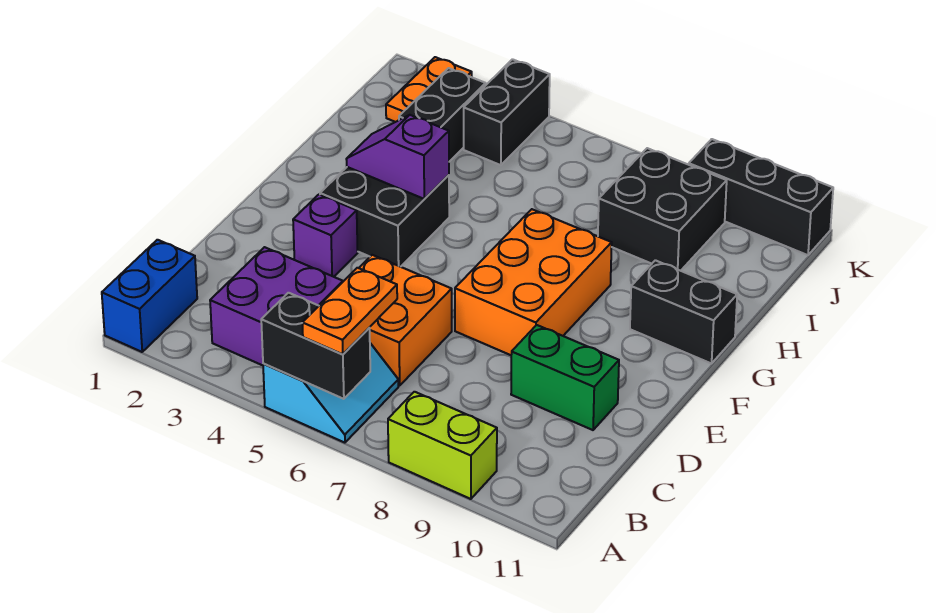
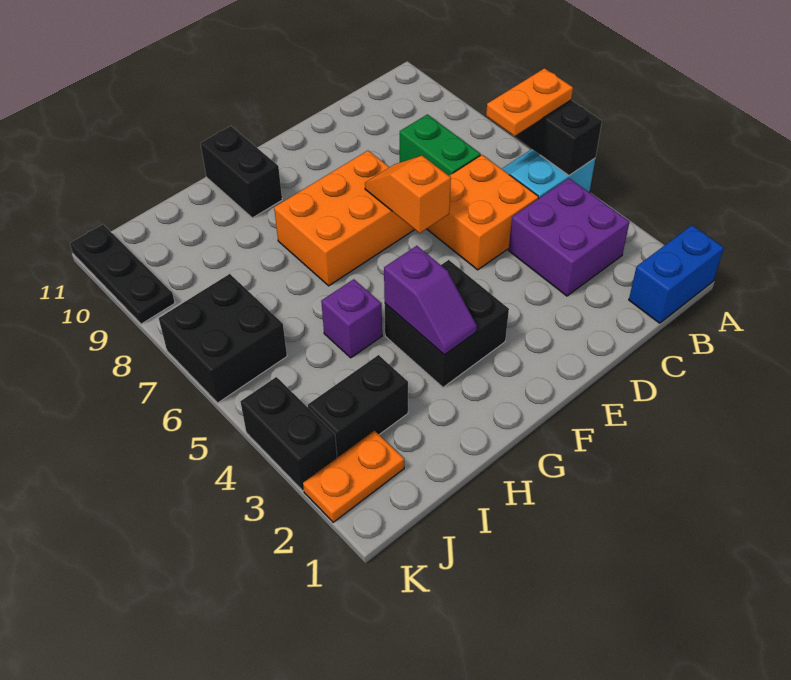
lime brick A8:A9 level 1 -> none
green brick D9:D10 level 1 -> green brick C7:C8 level 1
purple brick E3 level 1 -> purple brick H5 level 1
none -> orange slope E6:E7 level 2 top 6
black brick I8:J9 level 1 -> black brick J6:K7 level 1
black brick J4:K4 level 1 -> black brick K3:K4 level 1
black brick K9:K11 level 1 -> black plate K9:K11 level 1

